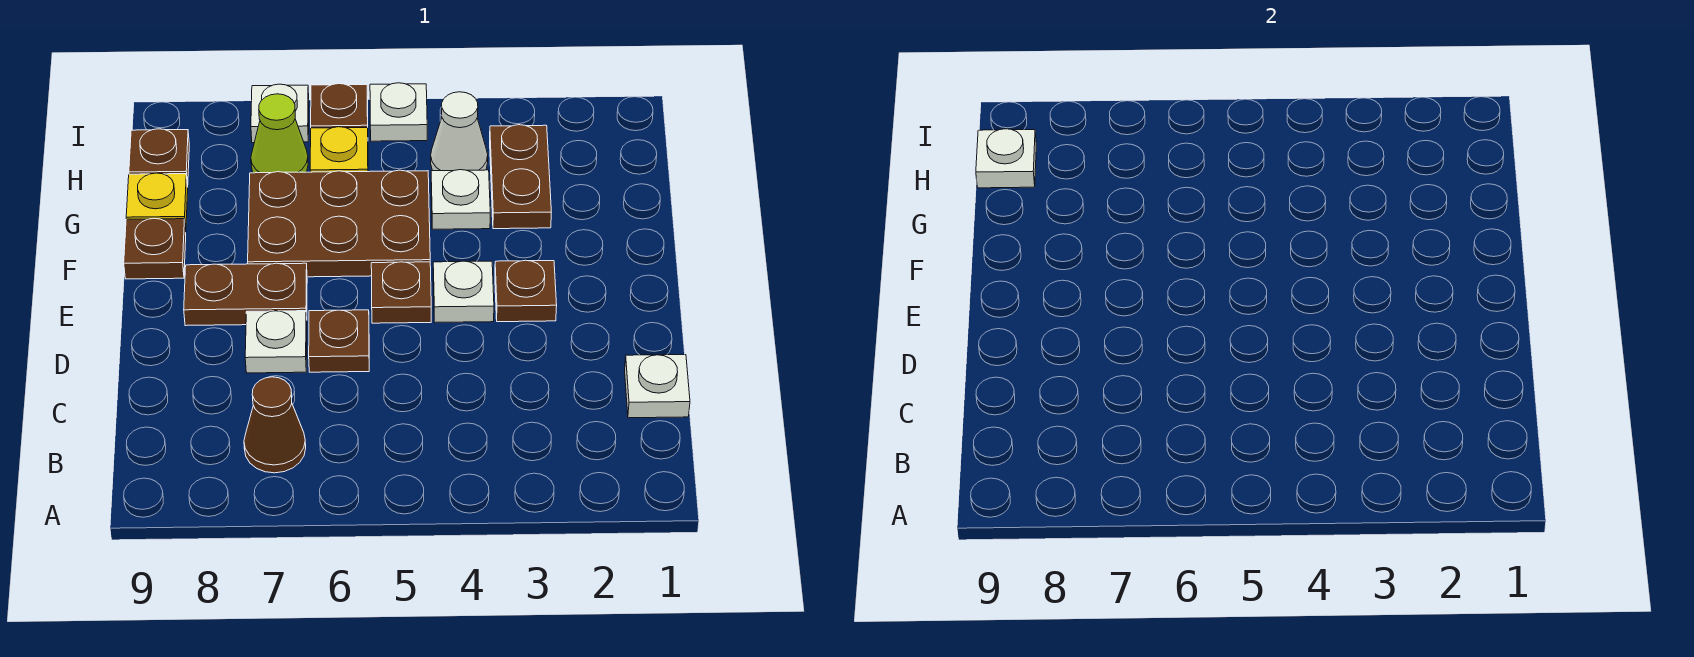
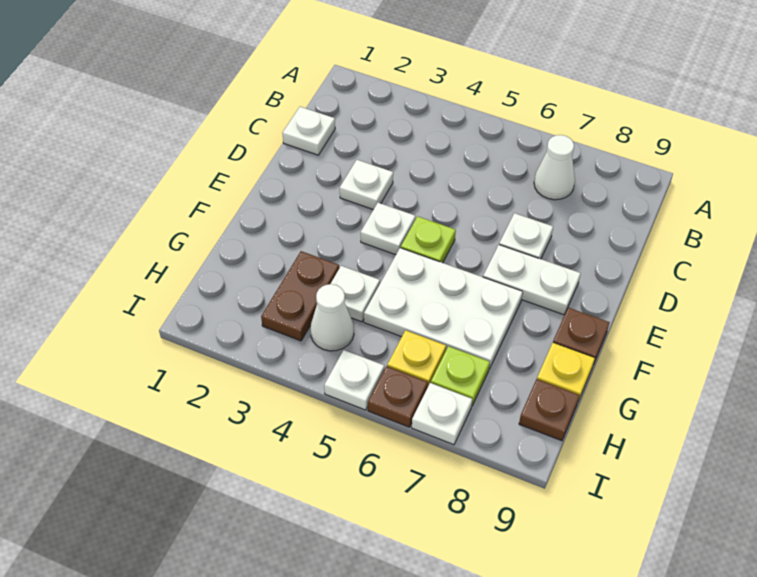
brown cone B7 level 1 -> white cone B7 level 1
brown plate D6 level 1 -> none
brown plate E3 level 1 -> none
brown plate E5 level 1 -> lime plate E5 level 1
brown plate E7:E8 level 1 -> white plate E7:E8 level 1
brown plate F5:G7 level 1 -> white plate F5:G7 level 1
lime cone H7 level 1 -> lime plate H7 level 1
white plate H9 level 2 -> white plate D3 level 1

